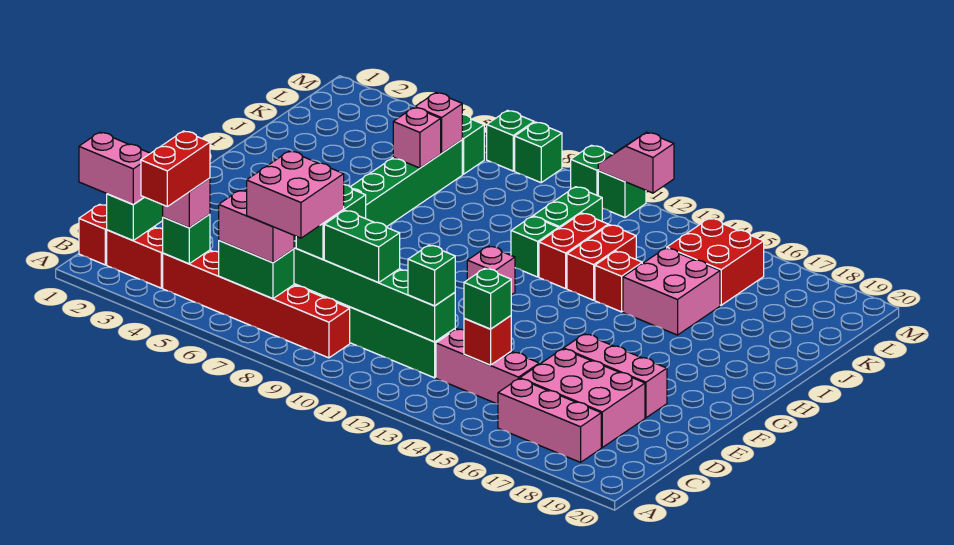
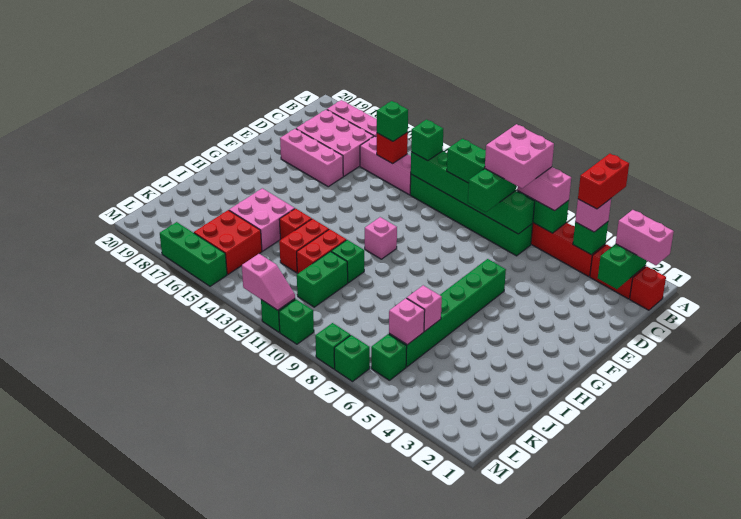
none -> green brick M15:M17 level 1

